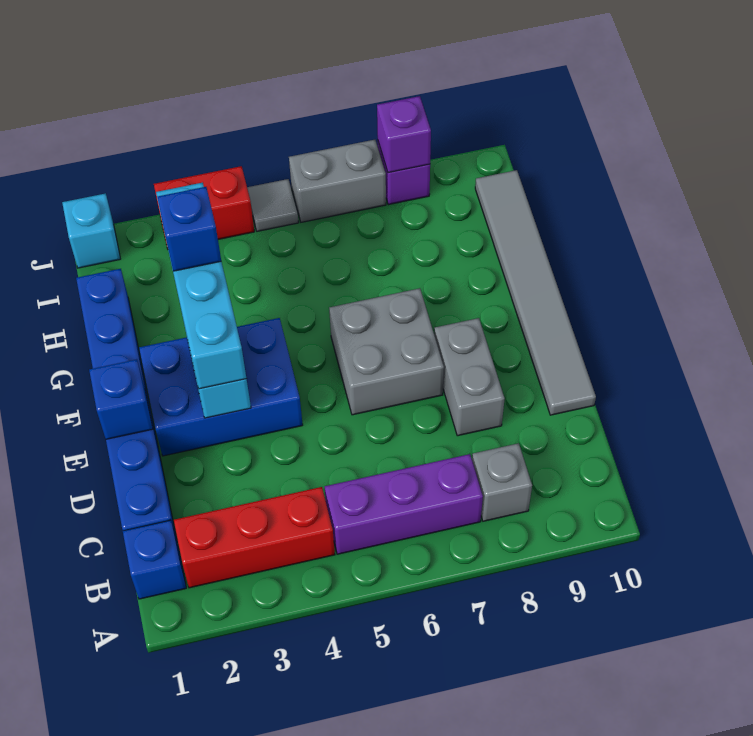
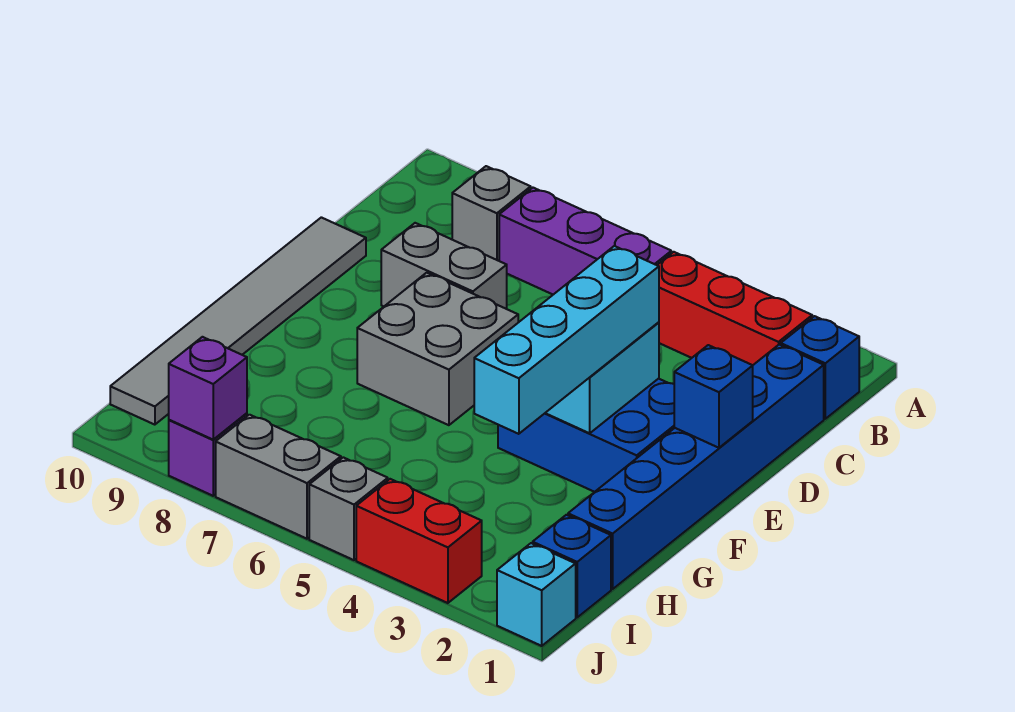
grey brick D8:E8 level 1 -> grey brick D7:D8 level 1
blue brick G3 level 4 -> blue brick I1 level 1
grey tile J5 level 1 -> grey brick J5 level 1

